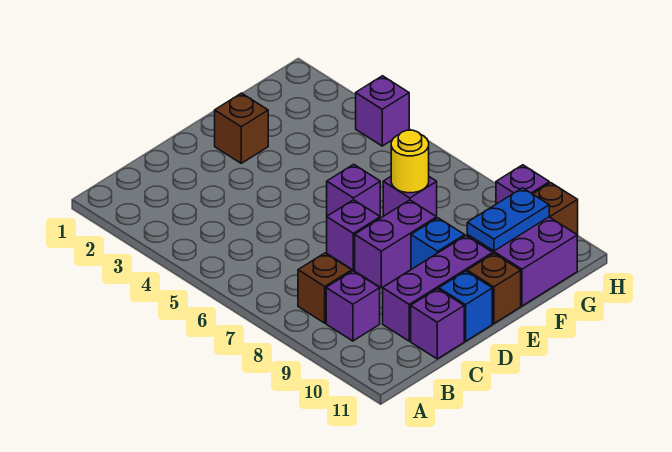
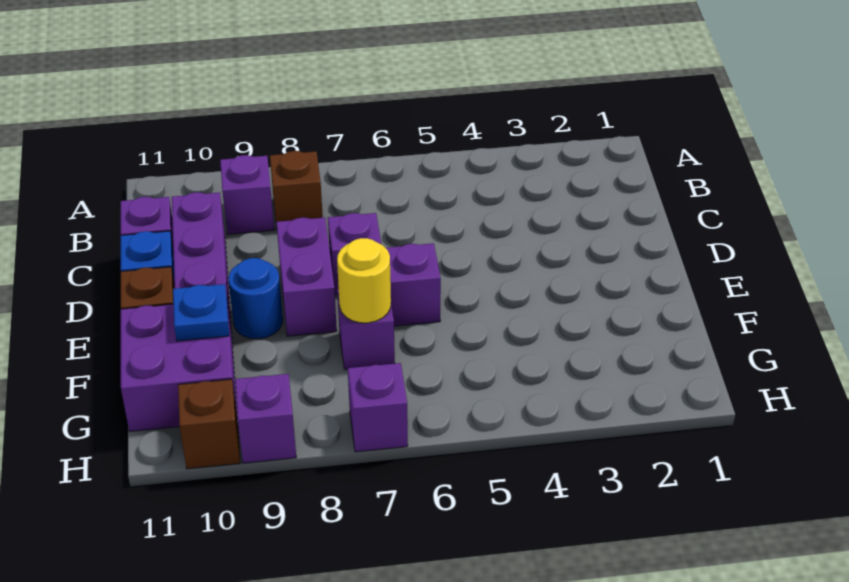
brown brick E2 level 1 -> none
blue brick E9 level 1 -> blue round brick E9 level 1
blue plate F10:G10 level 2 -> blue plate F10 level 2
purple brick H4 level 1 -> purple brick H7 level 1

